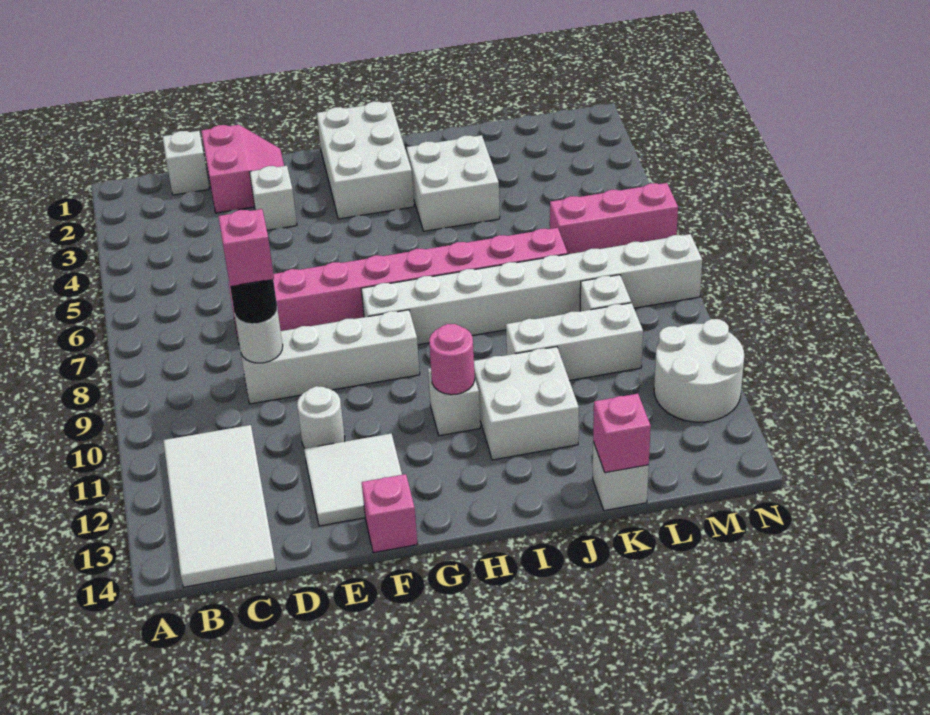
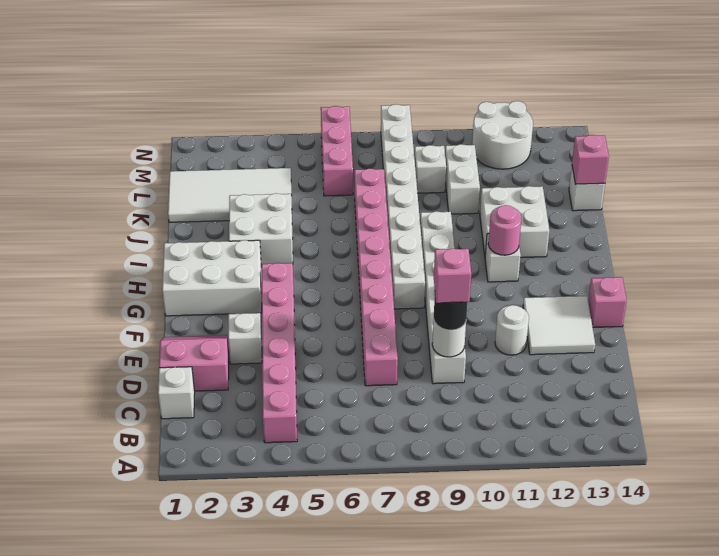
none -> pink brick B4:G4 level 1
white tile B11:C14 level 1 -> white tile K1:L4 level 1
white brick D9:G9 level 1 -> white brick D9:I9 level 1
white brick J10:L10 level 1 -> white brick K10:L10 level 1

